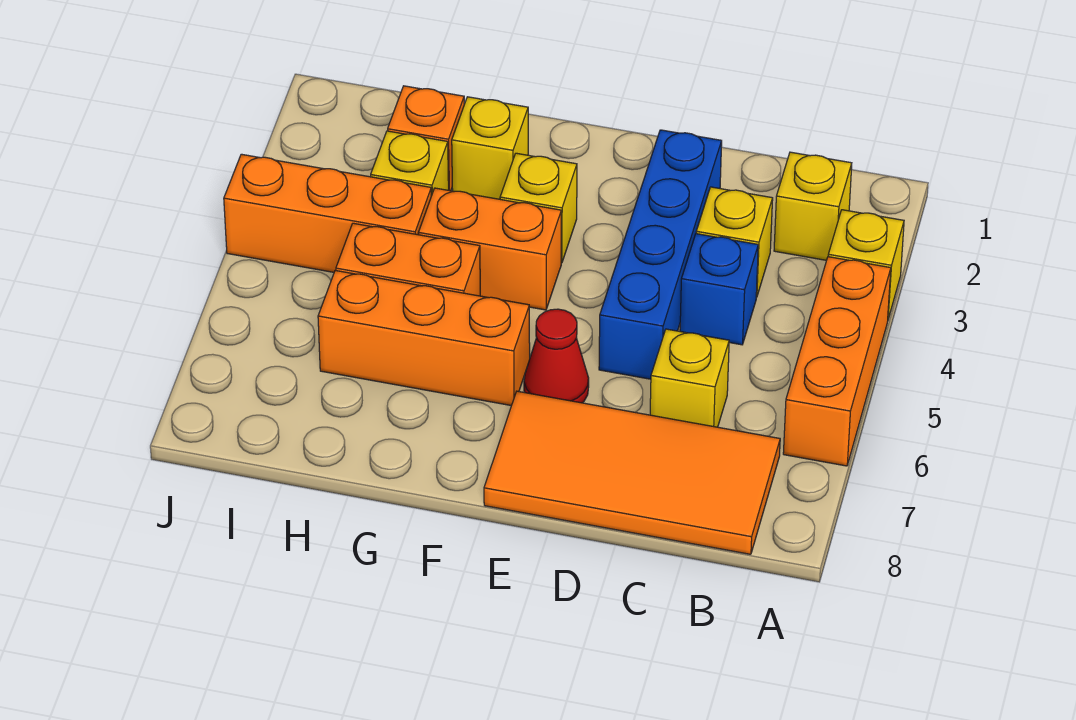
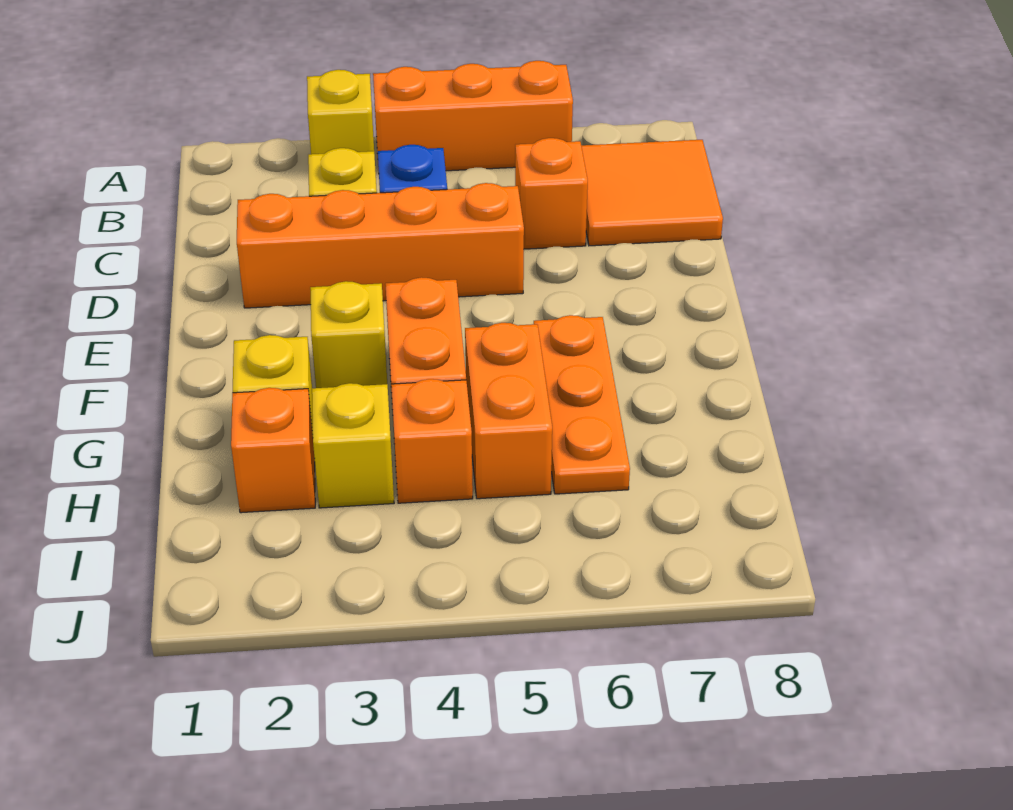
yellow brick B2 level 1 -> none
orange tile B7:E8 level 1 -> orange tile B7:C8 level 1
yellow brick C6 level 1 -> orange brick C6 level 1
blue brick D2:D5 level 1 -> orange brick D2:D5 level 1
red cone E6 level 1 -> none
orange brick F6:H6 level 1 -> orange plate F6:H6 level 1
orange brick H4:J4 level 1 -> orange brick H4 level 1

